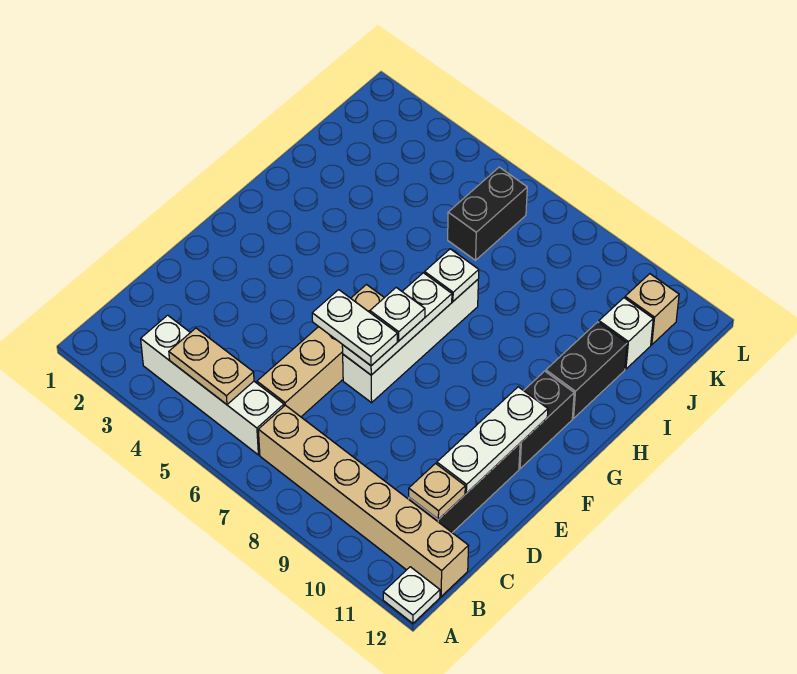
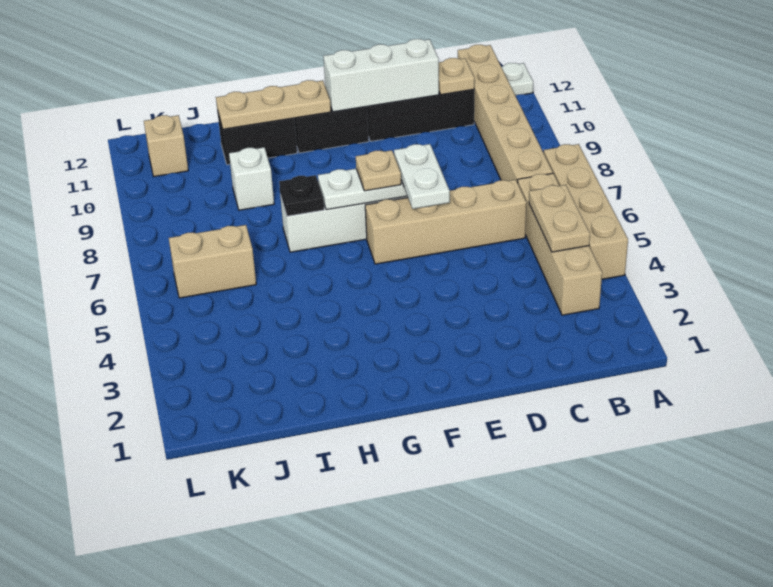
none -> tan brick A4:A7 level 1
white brick B3:B6 level 1 -> tan brick B3:B6 level 1
white plate D11:F11 level 2 -> white brick D11:F11 level 2
white plate F7 level 3 -> tan plate F7 level 3
none -> tan plate G11:I11 level 2
white plate H7 level 2 -> black plate H7 level 2
black brick J6:K6 level 1 -> tan brick J6:K6 level 1
white brick J11 level 1 -> white brick I9 level 1

